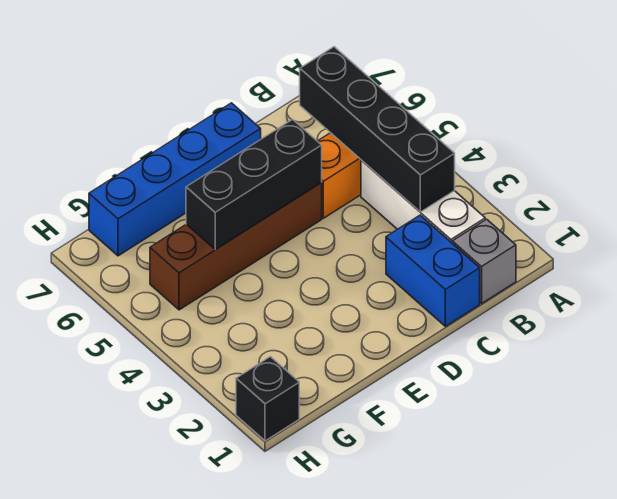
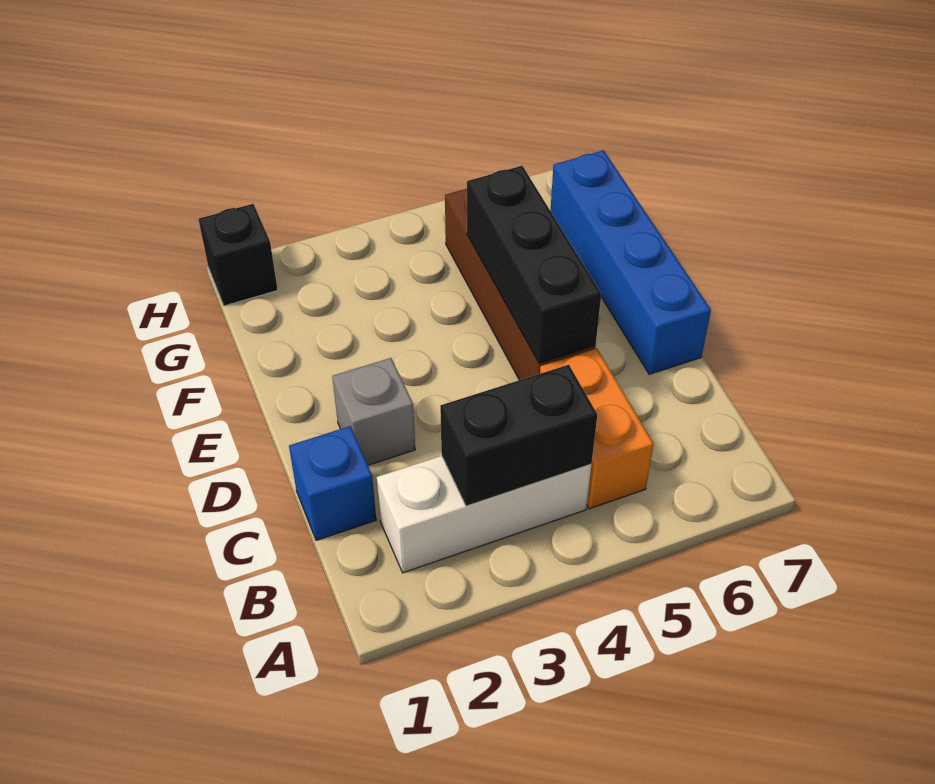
grey brick B1 level 1 -> grey brick D2 level 1
black brick B3:B6 level 2 -> black brick B3:B4 level 2
blue brick C1:C2 level 1 -> blue brick C1 level 1

